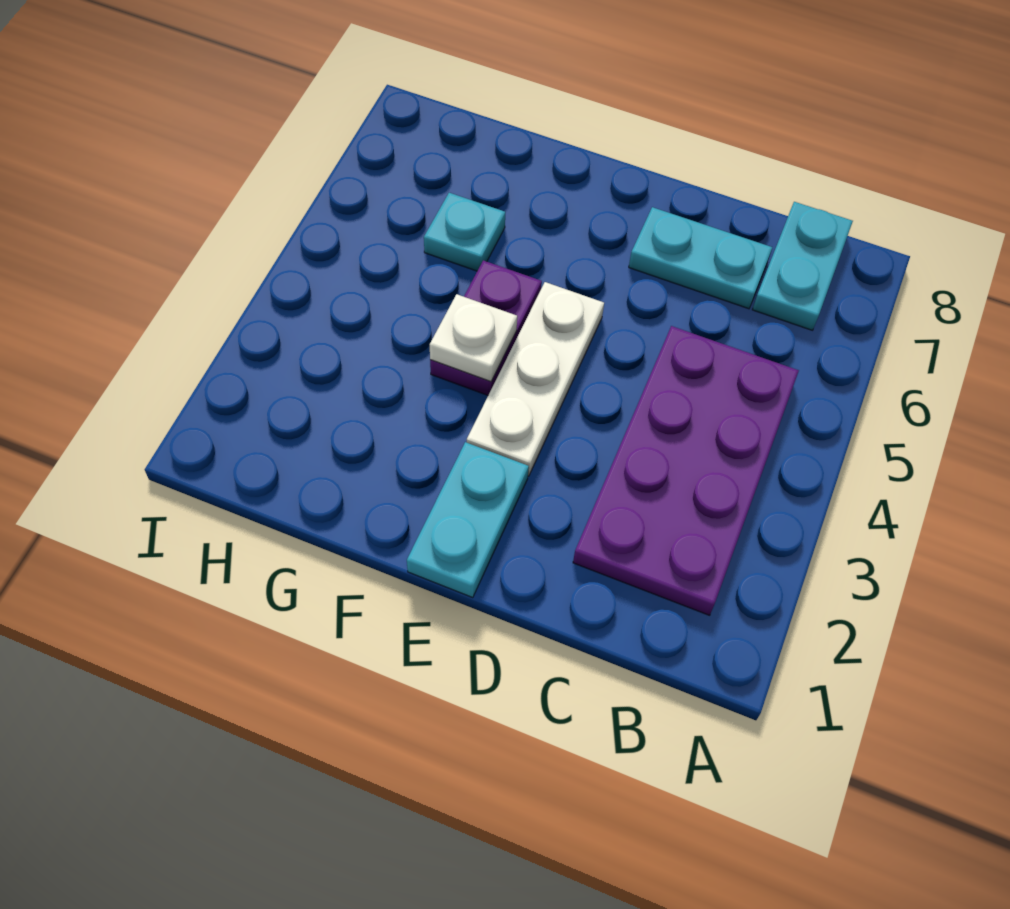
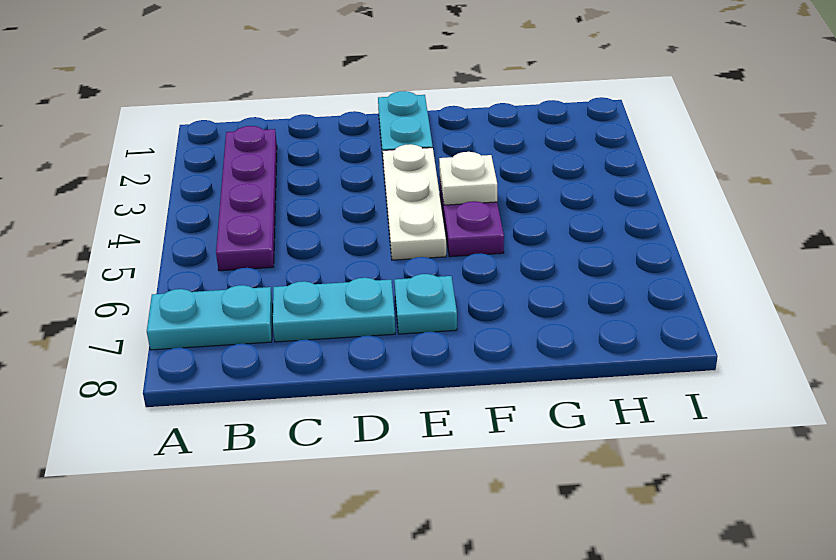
purple plate B2:C5 level 1 -> purple plate B2:B5 level 1
cyan plate B7:B8 level 1 -> cyan plate A7:B7 level 1
cyan plate G6 level 1 -> cyan plate E7 level 1

